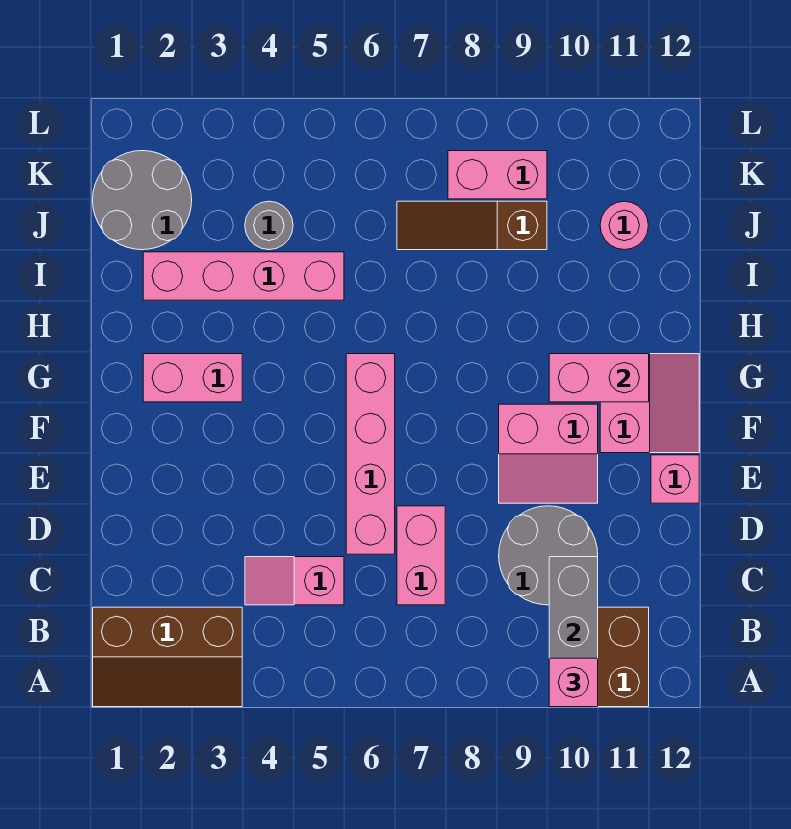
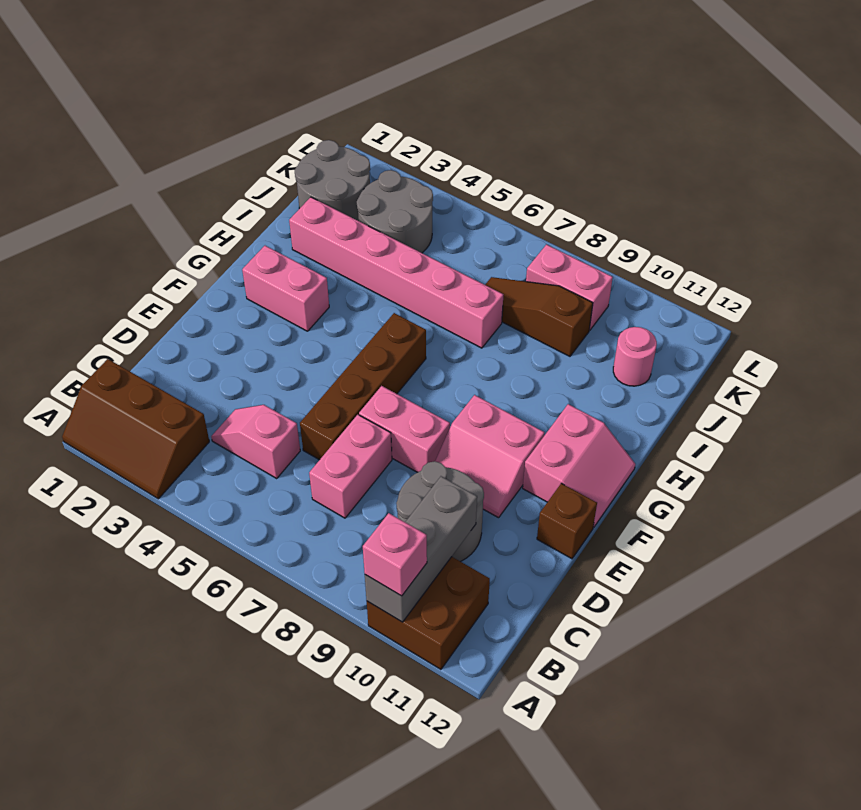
pink brick D6:G6 level 1 -> brown brick D6:G6 level 1
pink brick E12 level 1 -> brown brick E12 level 1
pink brick G10:G11 level 2 -> pink brick E7:E8 level 1
pink brick I2:I5 level 1 -> pink brick I2:I7 level 1
grey round brick J4 level 1 -> grey round brick J3:K4 level 1

